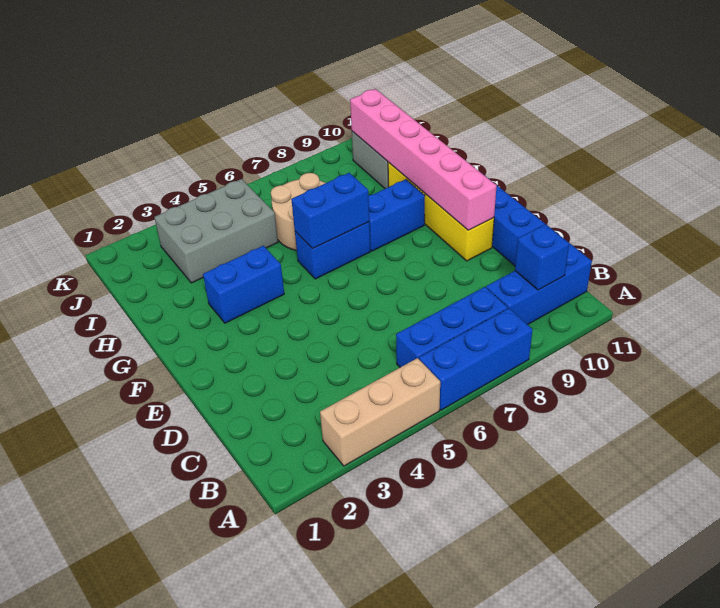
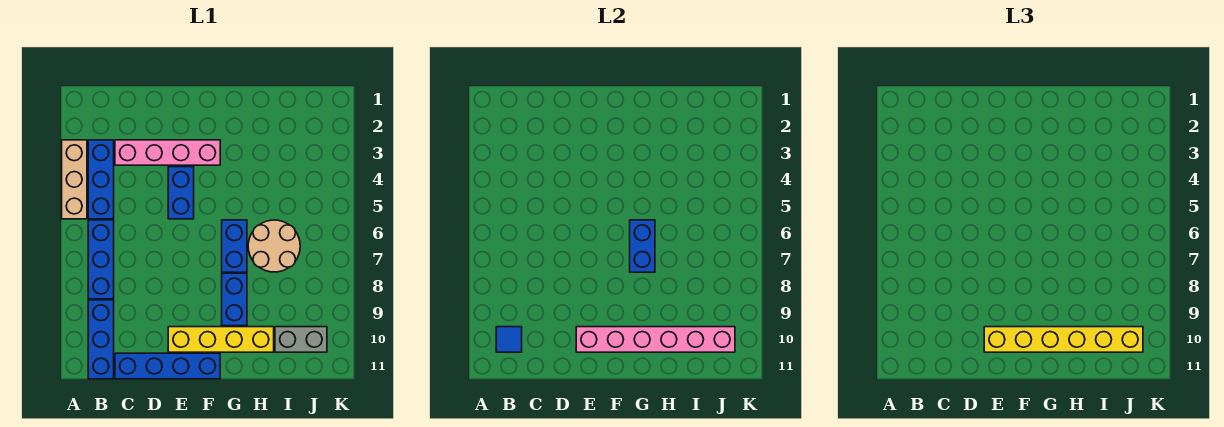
blue brick A6:A8 level 1 -> blue brick B3:B5 level 1
blue brick B10 level 2 -> blue tile B10 level 2
none -> pink brick C3:F3 level 1
none -> yellow brick E10:J10 level 3
blue brick G3:G4 level 1 -> blue brick E4:E5 level 1
grey brick I3:J5 level 1 -> none

